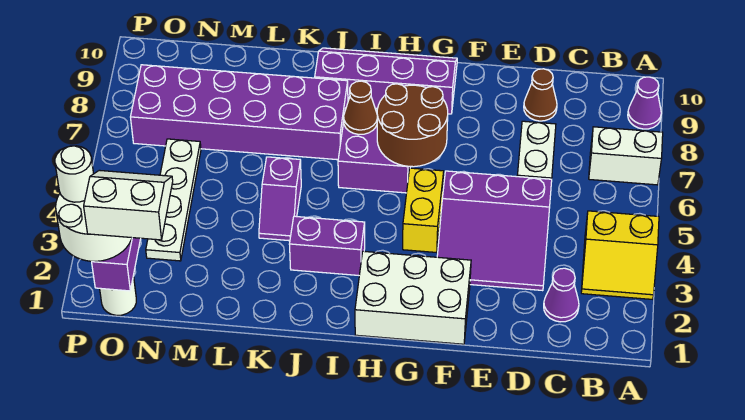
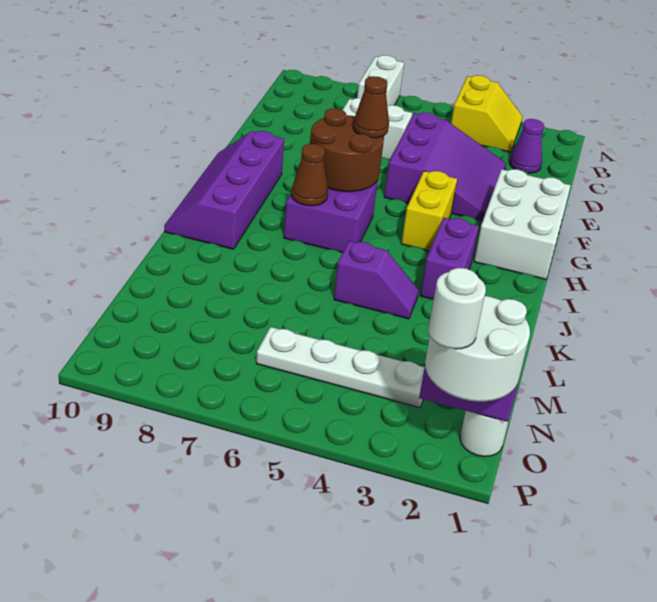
purple cone A9 level 1 -> none
brown cone D9 level 1 -> brown cone G6 level 3
yellow brick G4:G5 level 1 -> yellow brick G4:H4 level 1
purple brick J7:O8 level 1 -> none
white slope N1:O2 level 4 top 1 -> none

